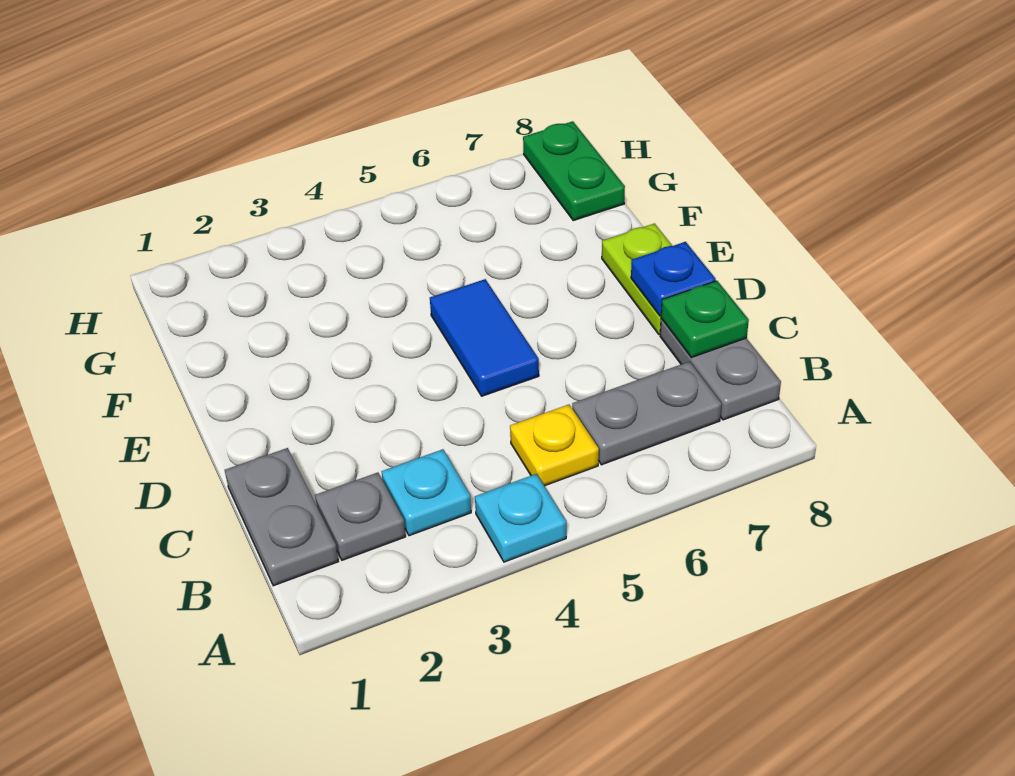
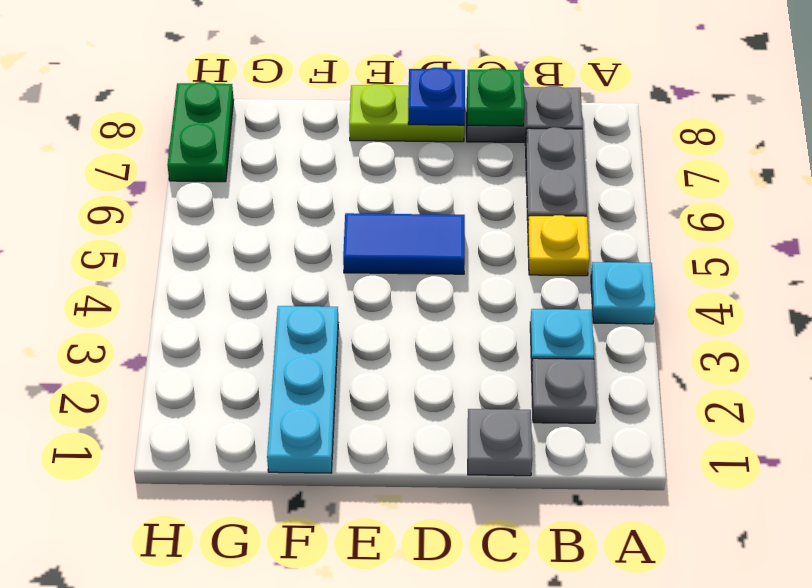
grey plate B1:C1 level 1 -> grey plate C1 level 1
none -> cyan plate F1:F3 level 1
green plate G8:H8 level 1 -> green plate H7:H8 level 1

